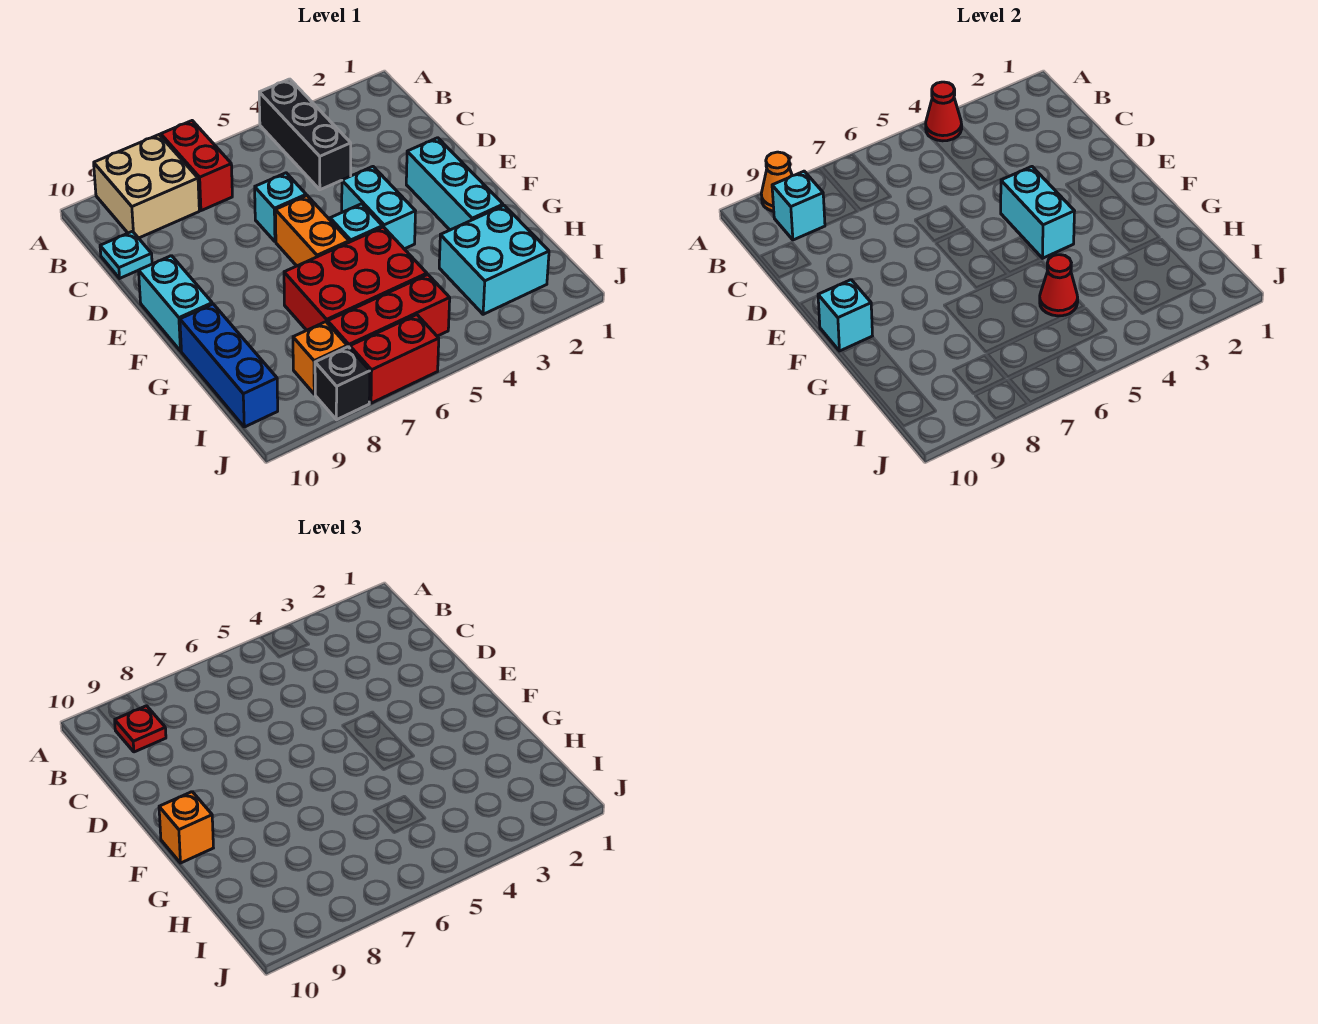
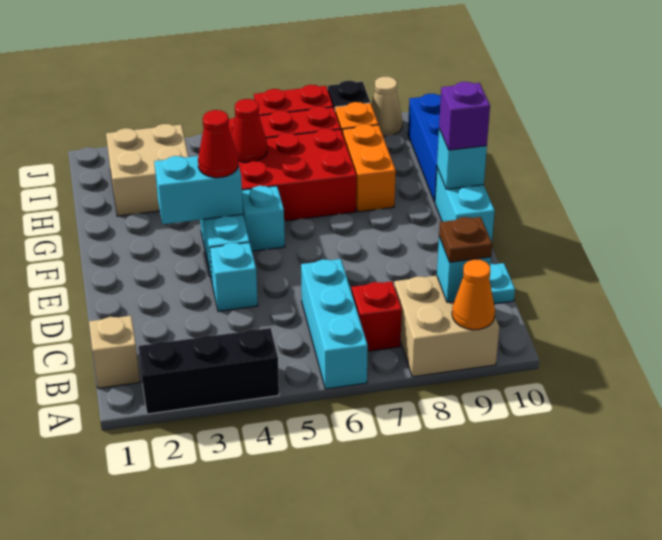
black brick A4:C4 level 1 -> black brick A2:A4 level 1
red cone A4 level 2 -> red cone F4 level 3
red brick A7:B7 level 1 -> red brick B7 level 1
none -> tan brick B1 level 1
red plate B9 level 3 -> brown plate B9 level 3
cyan brick D6 level 1 -> cyan brick D4 level 1
cyan brick E2:G2 level 1 -> cyan brick A6:C6 level 1
cyan brick E4:F4 level 2 -> cyan brick F3:F4 level 2
orange brick E6:F6 level 1 -> orange brick G8:H8 level 1
orange brick F10 level 3 -> purple brick F10 level 3
cyan brick H2:I3 level 1 -> tan brick H2:I3 level 1
none -> tan cone J9 level 1

